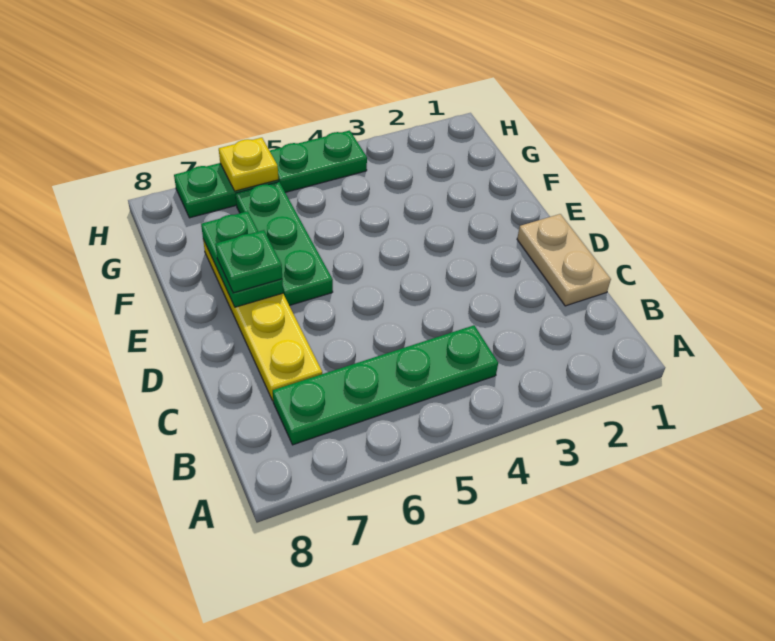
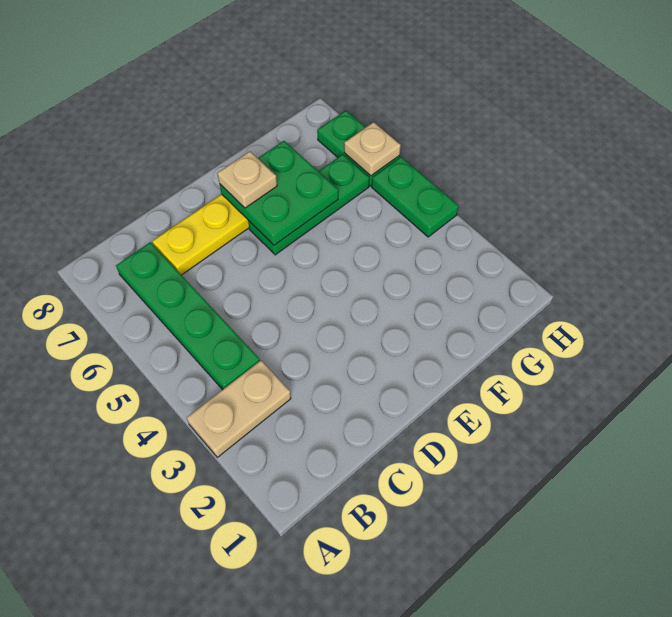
tan plate C1:D1 level 1 -> tan plate A3:B3 level 1
green plate E7:F7 level 2 -> green plate E6:F7 level 2
green plate E7 level 3 -> tan plate E7 level 3
yellow plate H6 level 2 -> tan plate H6 level 2

